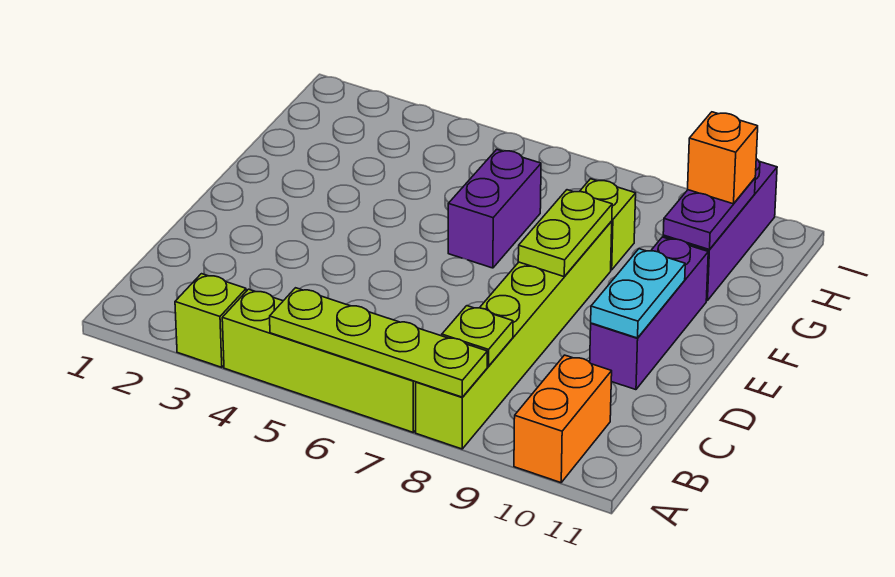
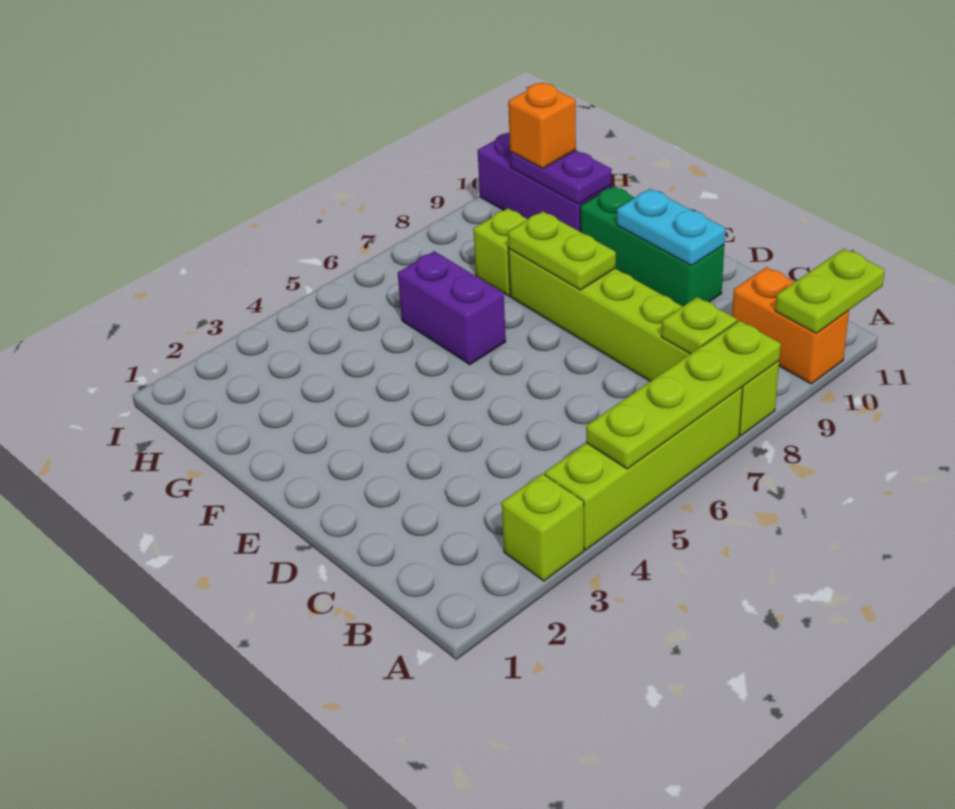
none -> lime plate A10:A11 level 2
purple brick D10:F10 level 1 -> green brick D10:F10 level 1

